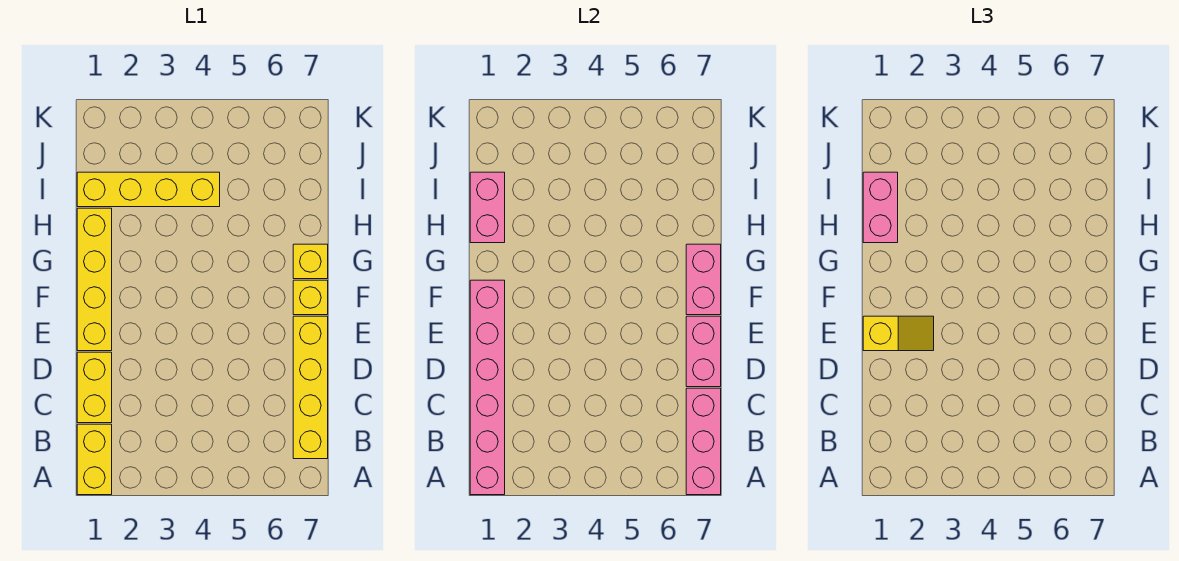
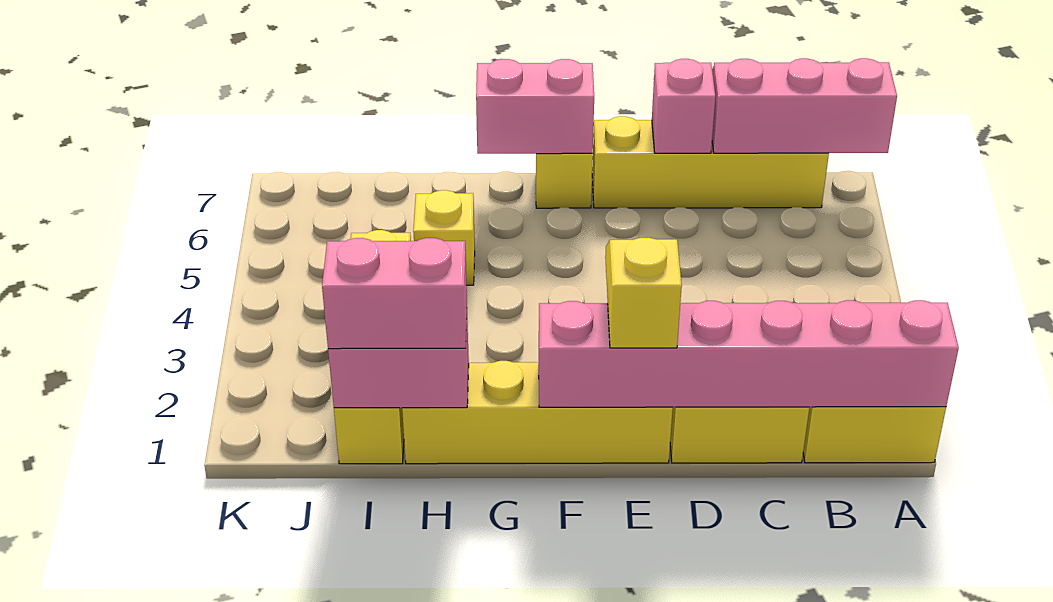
pink brick D7:E7 level 2 -> pink brick D7 level 2
yellow brick G7 level 1 -> yellow brick H5 level 1

